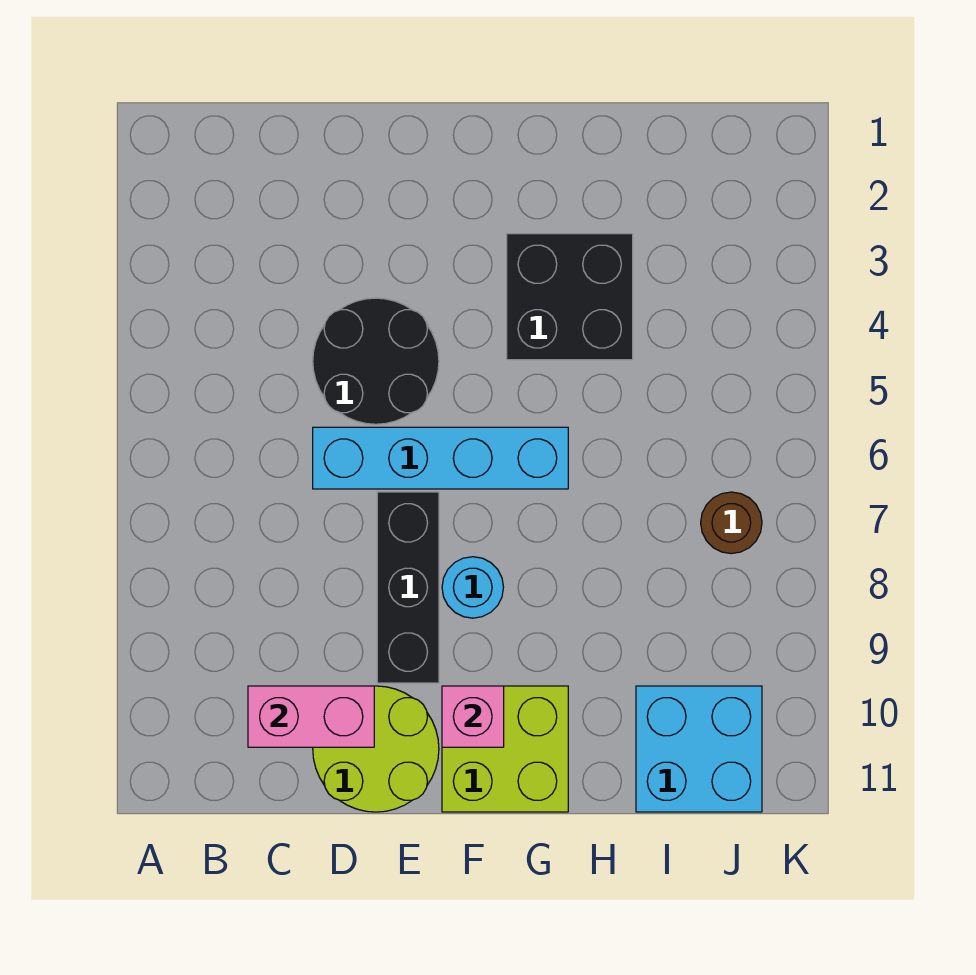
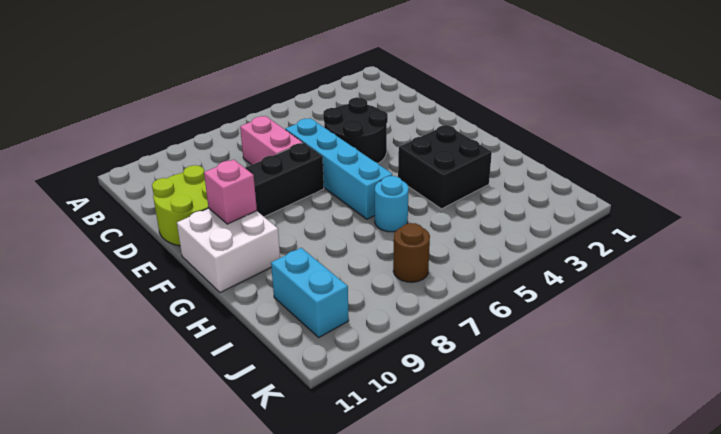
pink brick C10:D10 level 2 -> pink brick C7:D7 level 1
cyan round brick F8 level 1 -> cyan round brick H6 level 1
lime brick F10:G11 level 1 -> white brick F10:G11 level 1
cyan brick I10:J11 level 1 -> cyan brick I10:J10 level 1

